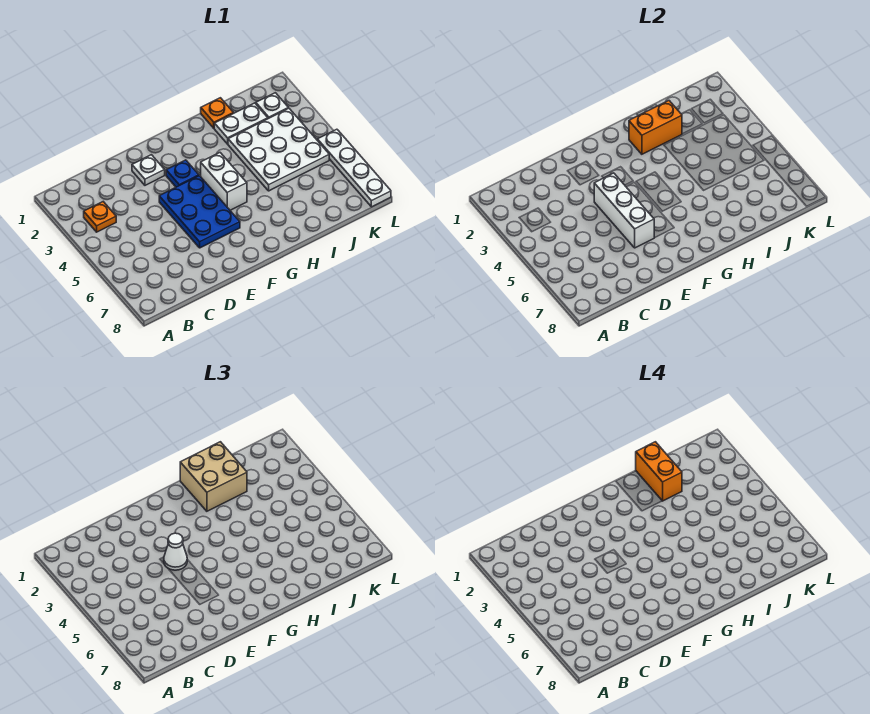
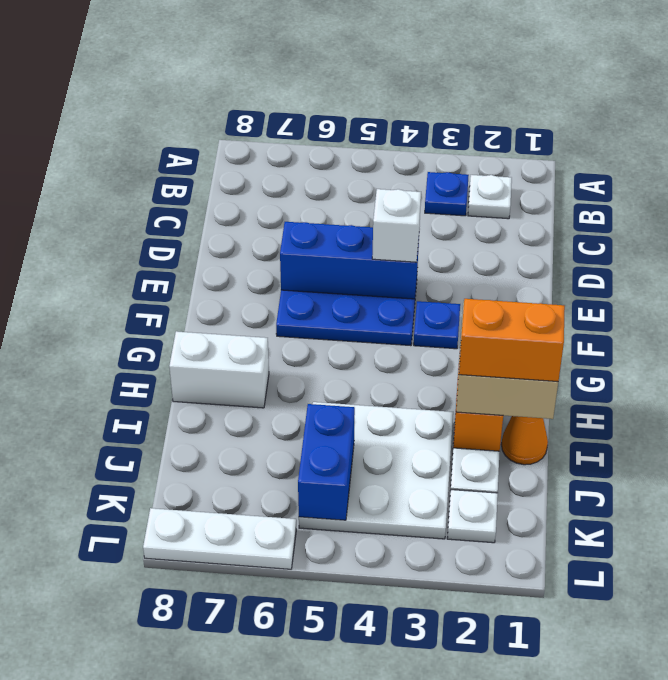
orange plate B3 level 1 -> blue plate B3 level 1
white plate E2 level 1 -> white plate B2 level 1
white brick E4:E6 level 2 -> blue brick E4:E6 level 2
white cone E4 level 3 -> white brick E4 level 3
white brick G4:G5 level 1 -> white brick H7:H8 level 1
orange plate I1 level 1 -> orange cone I1 level 1
none -> blue brick J5:K5 level 2
white plate L5:L8 level 1 -> white plate L6:L8 level 1

